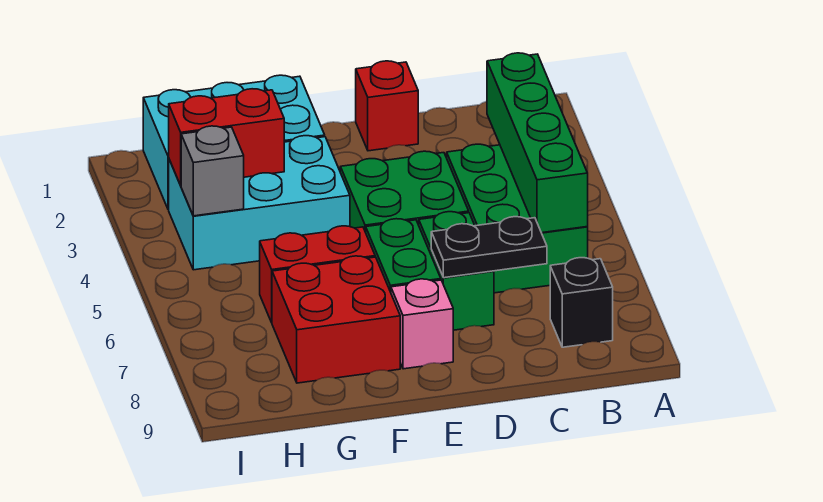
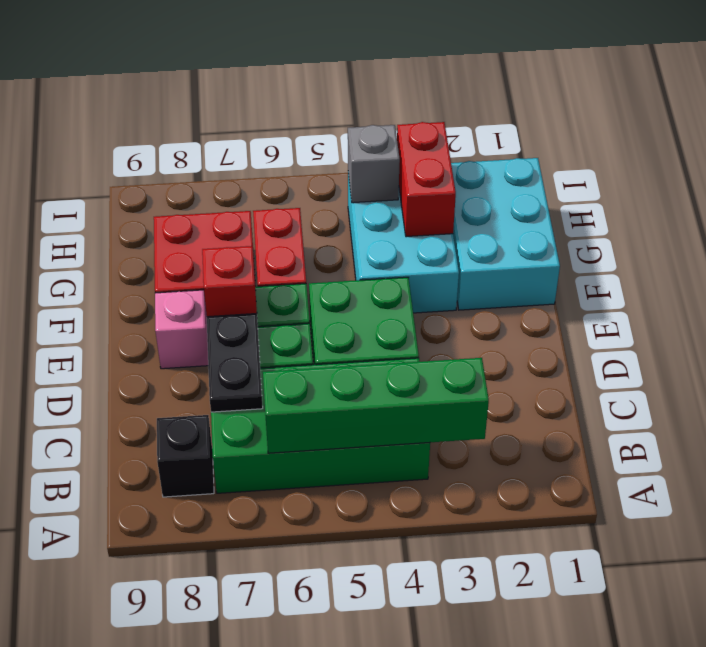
green brick B4:C6 level 1 -> green brick B4:C7 level 1
red brick D1 level 1 -> red brick E7 level 2

